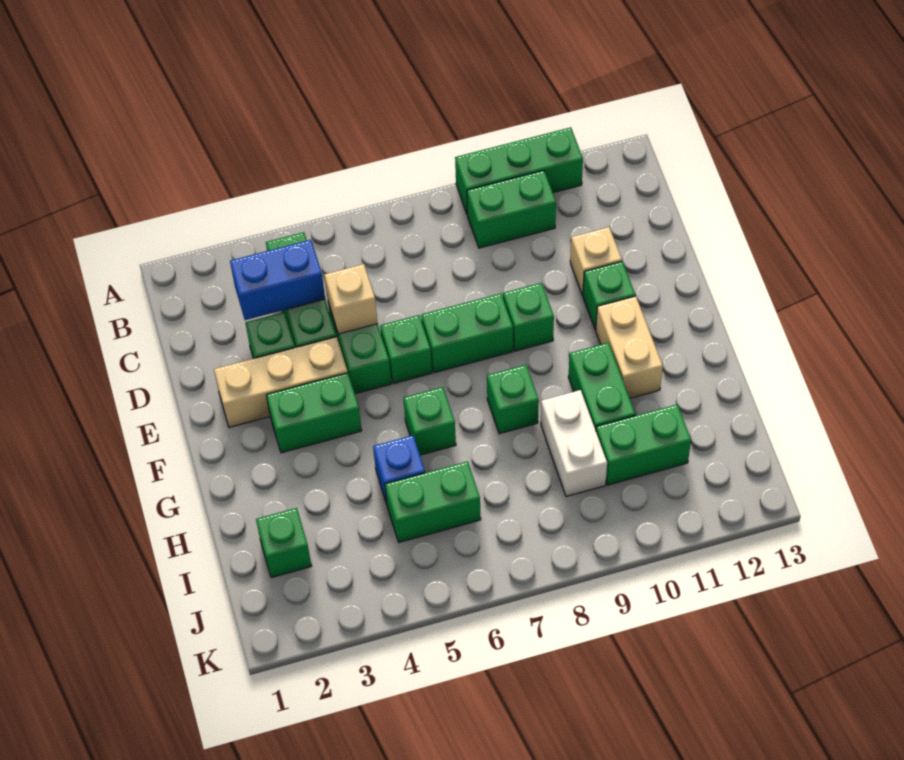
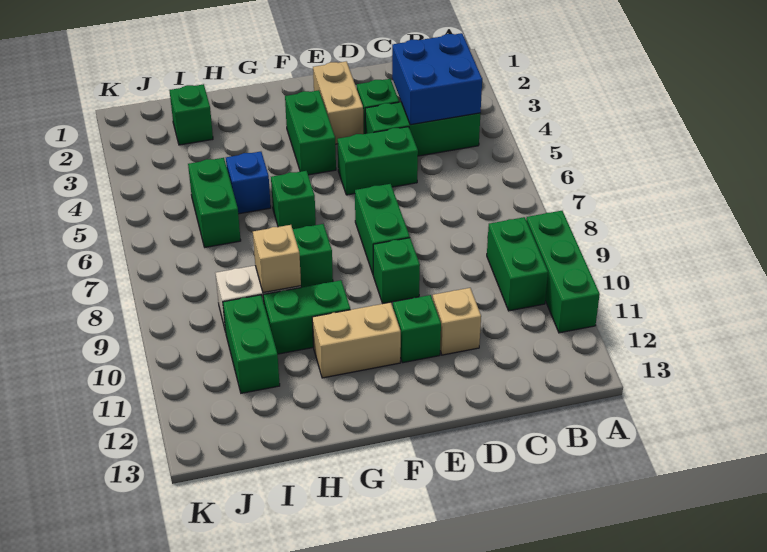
blue brick C3:C4 level 2 -> blue brick B3:C4 level 2
tan brick D5 level 2 -> tan brick H9 level 2
tan brick E2:E4 level 1 -> tan brick E2:E3 level 1
green brick E6 level 1 -> none

